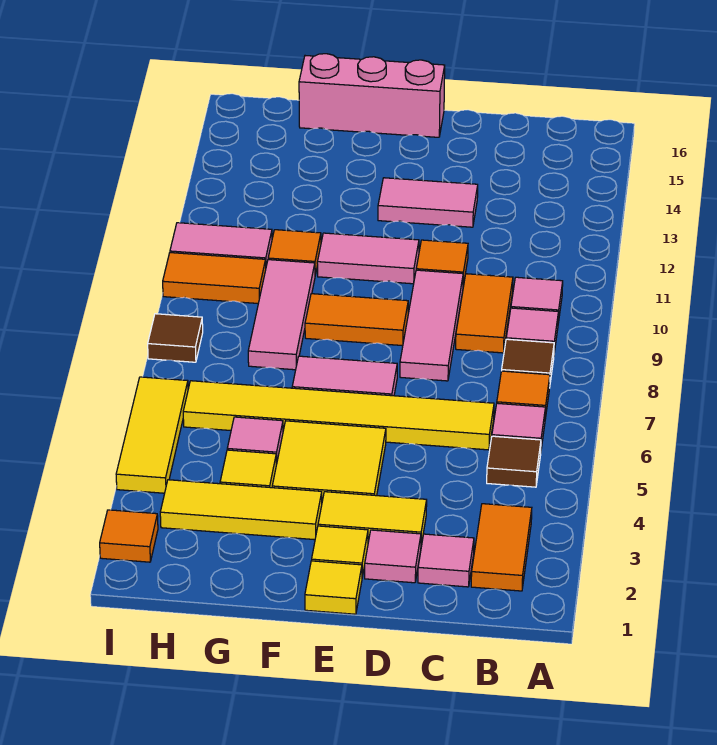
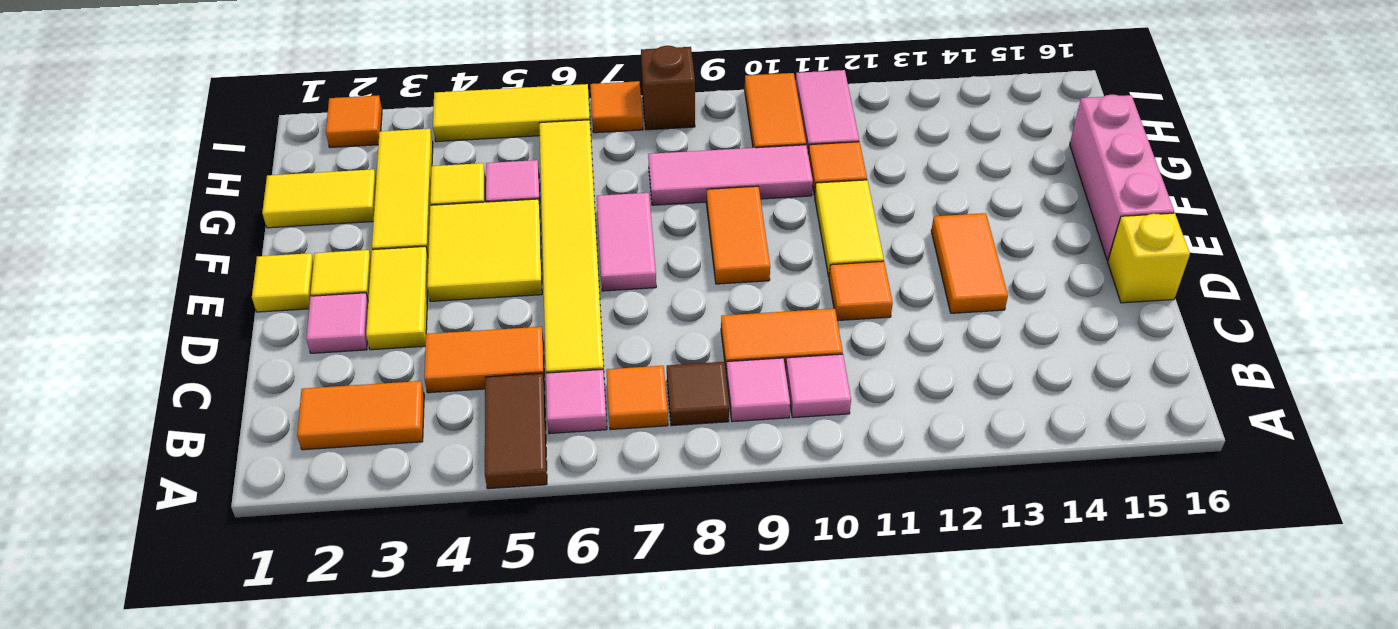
brown tile B5 level 1 -> brown tile A5:B5 level 1
pink tile C2 level 1 -> none
none -> orange tile C4:C5 level 1
pink tile D8:D10 level 1 -> none
pink tile D13:E13 level 1 -> orange tile D13:E13 level 1
none -> yellow brick D16 level 1
pink tile E11:F11 level 1 -> yellow tile E11:F11 level 1
none -> yellow tile G1:G2 level 1
none -> orange tile I7 level 1
brown tile I8 level 1 -> brown brick I8 level 1

